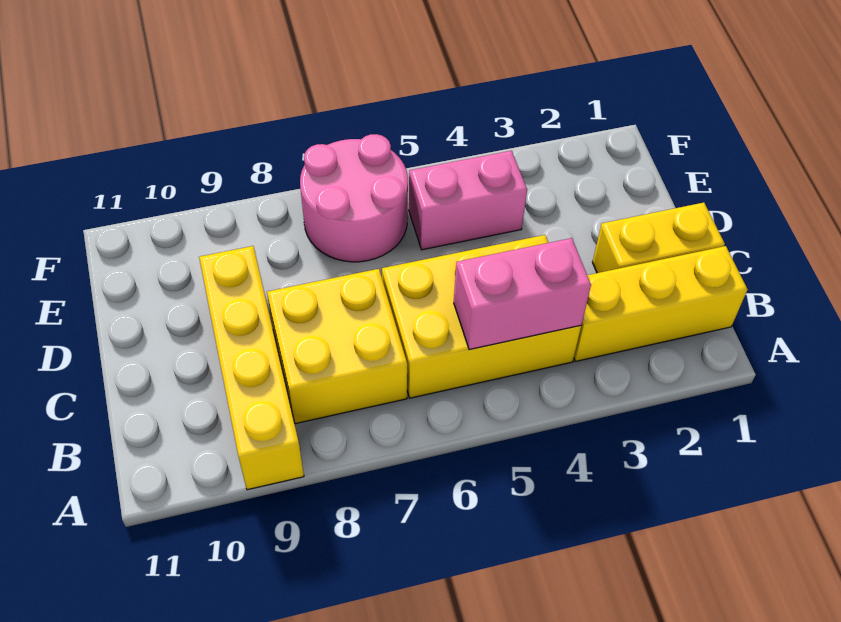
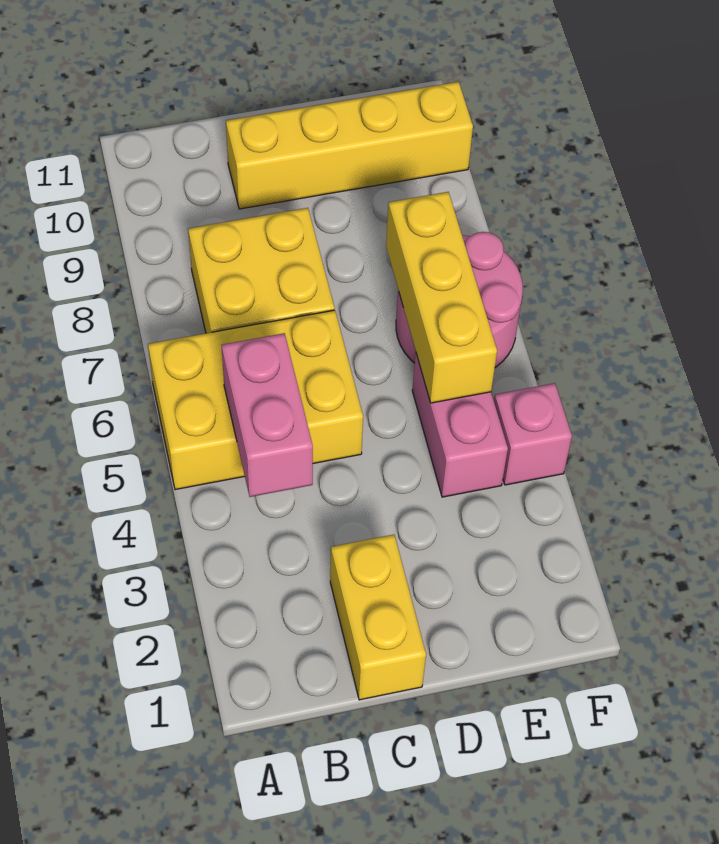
yellow brick A9:D9 level 1 -> yellow brick C10:F10 level 1
yellow brick B1:B3 level 1 -> yellow brick E5:E7 level 2
yellow brick B4:C6 level 1 -> yellow brick A5:C6 level 1
none -> pink brick F4 level 1

